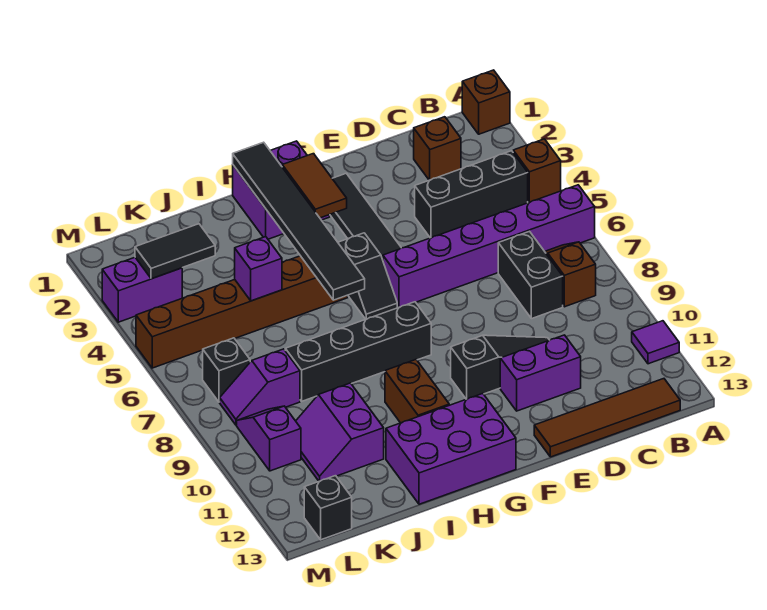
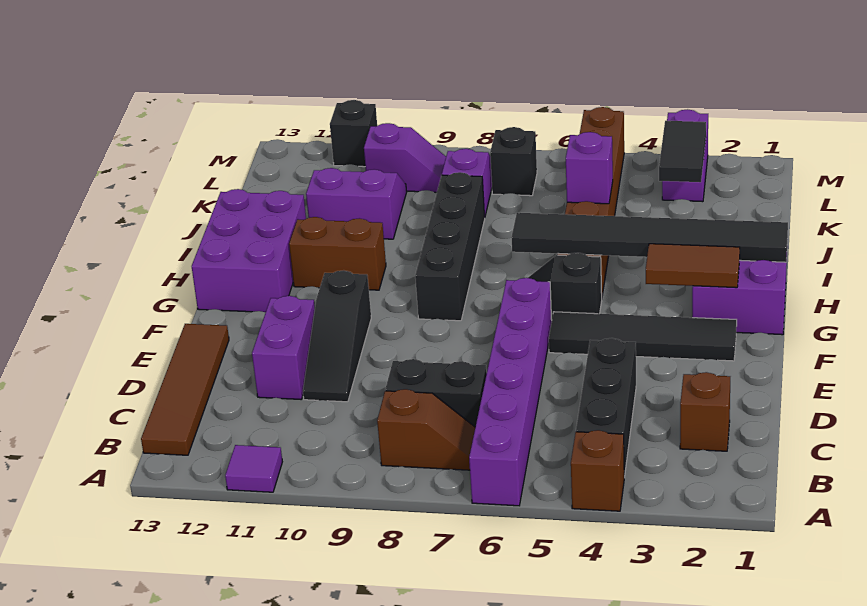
brown brick A1 level 1 -> none
black brick L13 level 1 -> black brick M11 level 1

